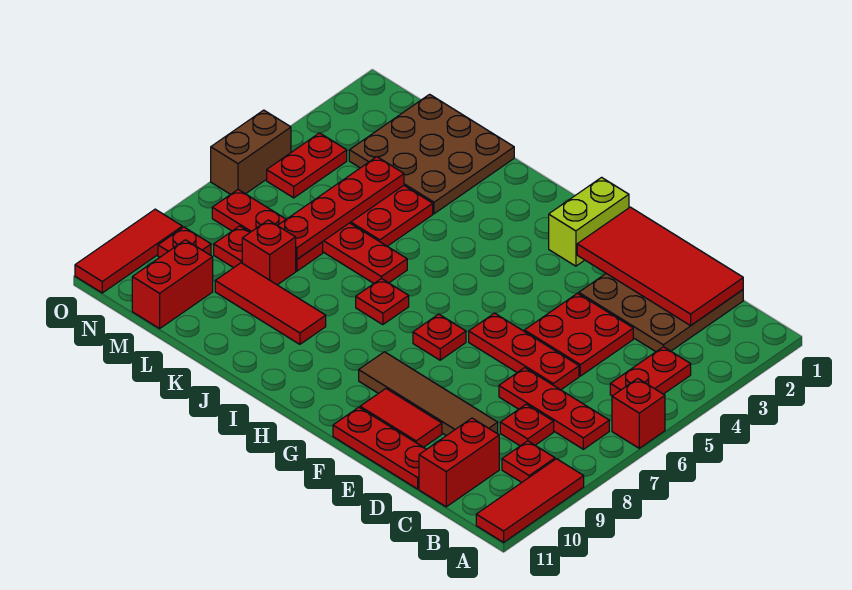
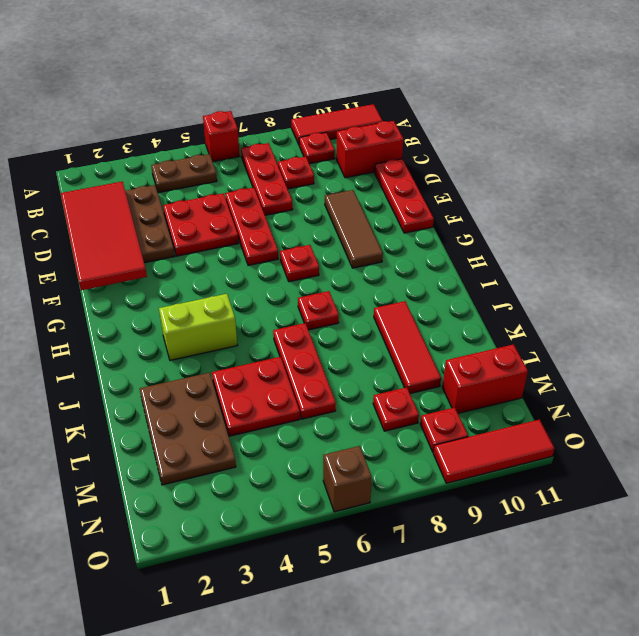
red plate B4:B5 level 1 -> brown plate B4:B5 level 1
brown tile D9:G9 level 1 -> brown tile E9:G9 level 1
red tile E10:F10 level 1 -> none
lime brick G1:G2 level 1 -> lime brick I3:I4 level 1
brown plate K1:M3 level 1 -> brown plate K2:M3 level 1
red plate L4:L7 level 2 -> none
red plate L7:N7 level 1 -> none
red brick L8 level 1 -> none
red plate N4:N5 level 1 -> none
brown brick O5:O6 level 1 -> brown brick O6 level 1

